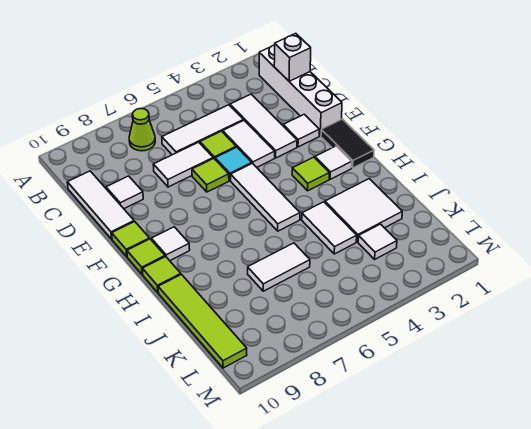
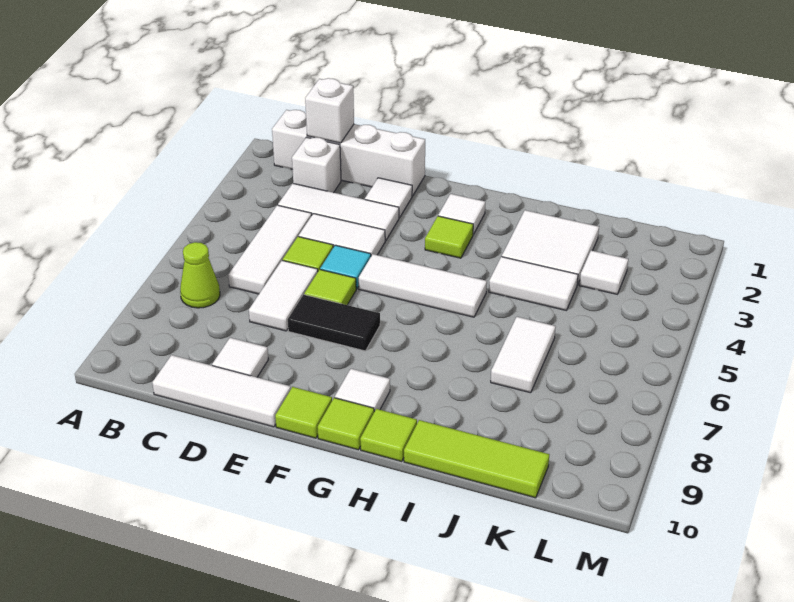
none -> white brick C2 level 1
black tile F1:G1 level 1 -> black tile E7:F7 level 1
lime tile I10:L10 level 1 -> lime tile I10:K10 level 1

